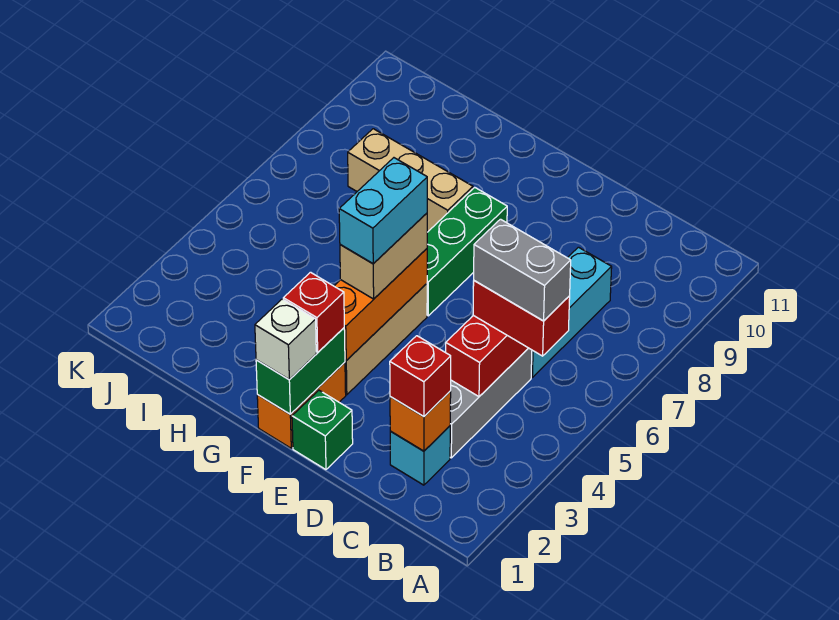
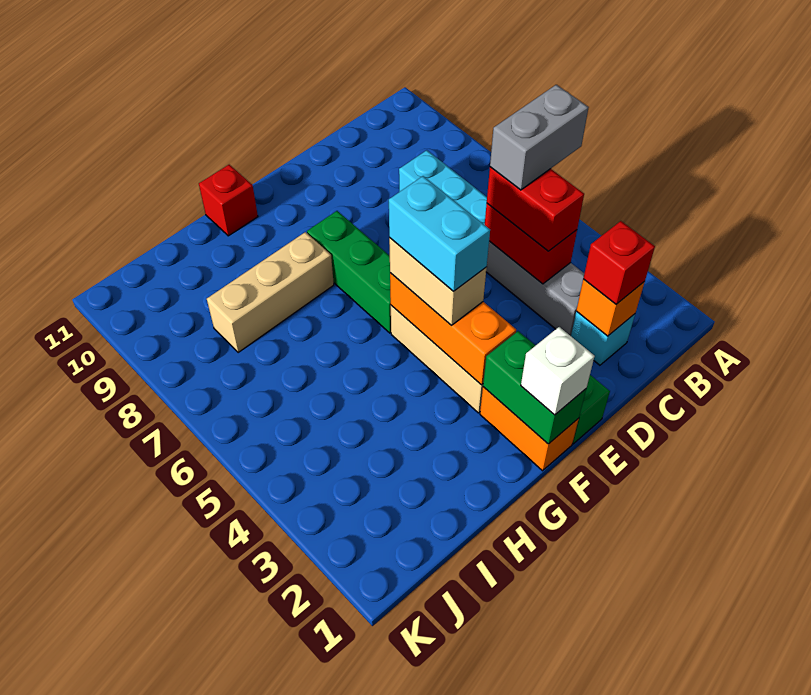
red brick B5:C5 level 3 -> red brick C4:C5 level 3
red brick F2 level 3 -> red brick G11 level 1

